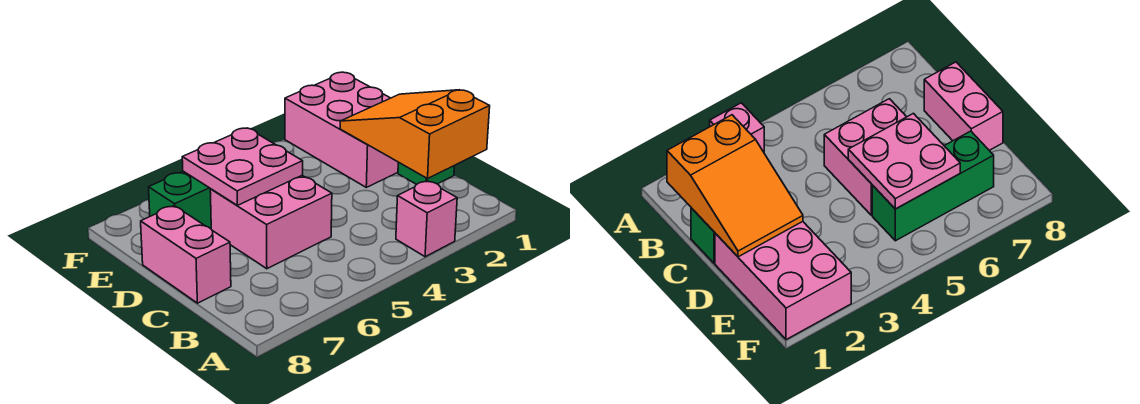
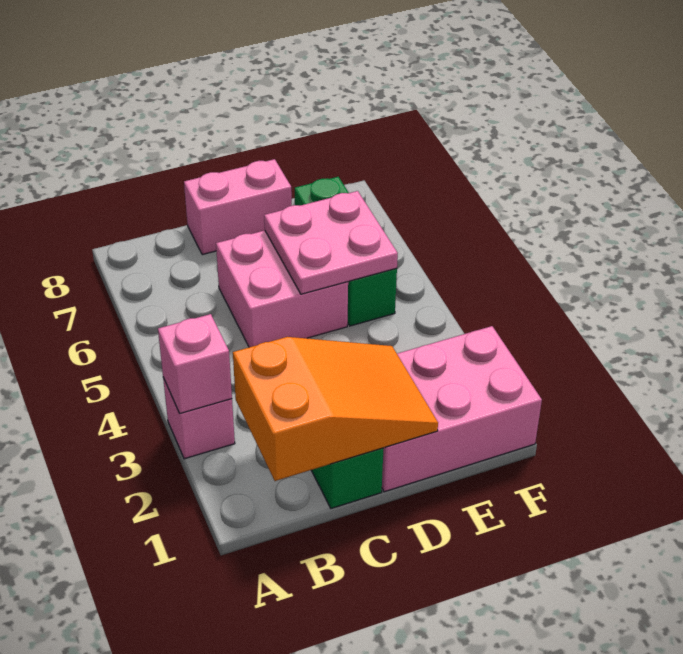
none -> pink brick A3 level 2

